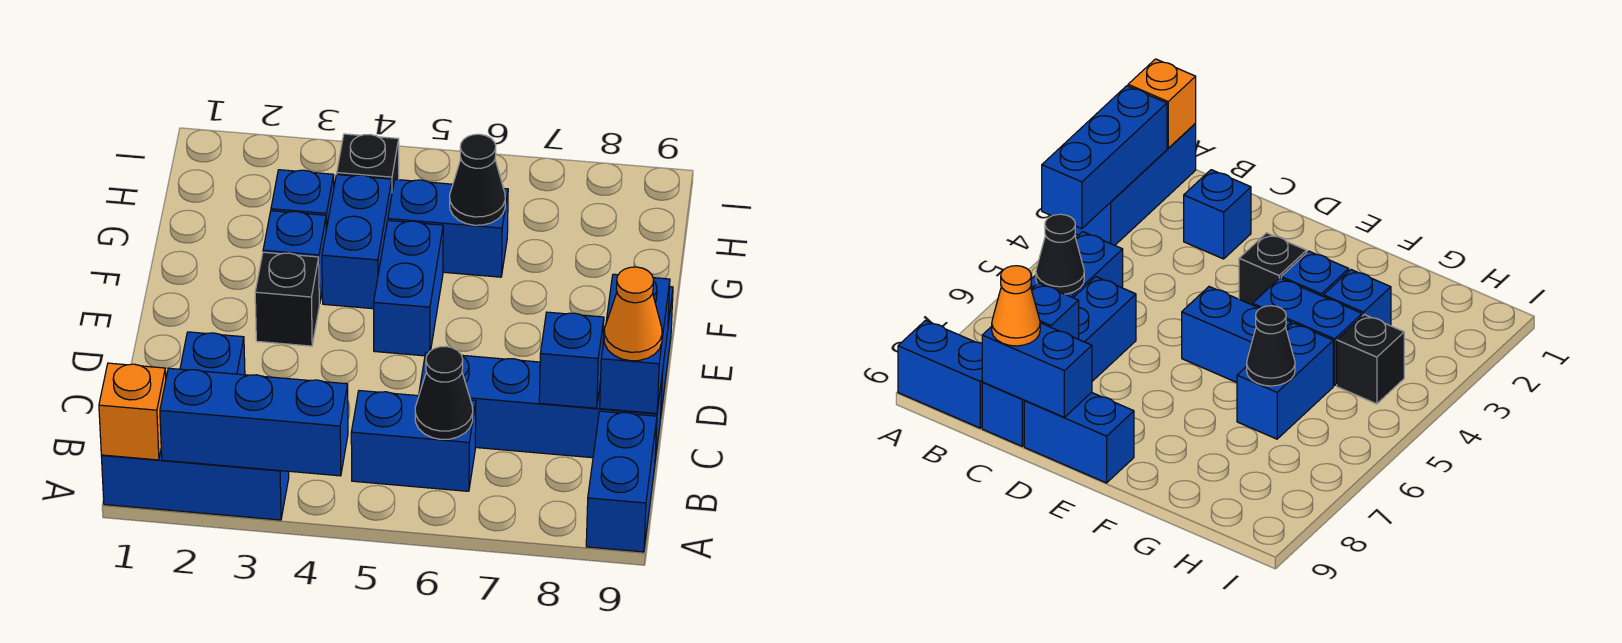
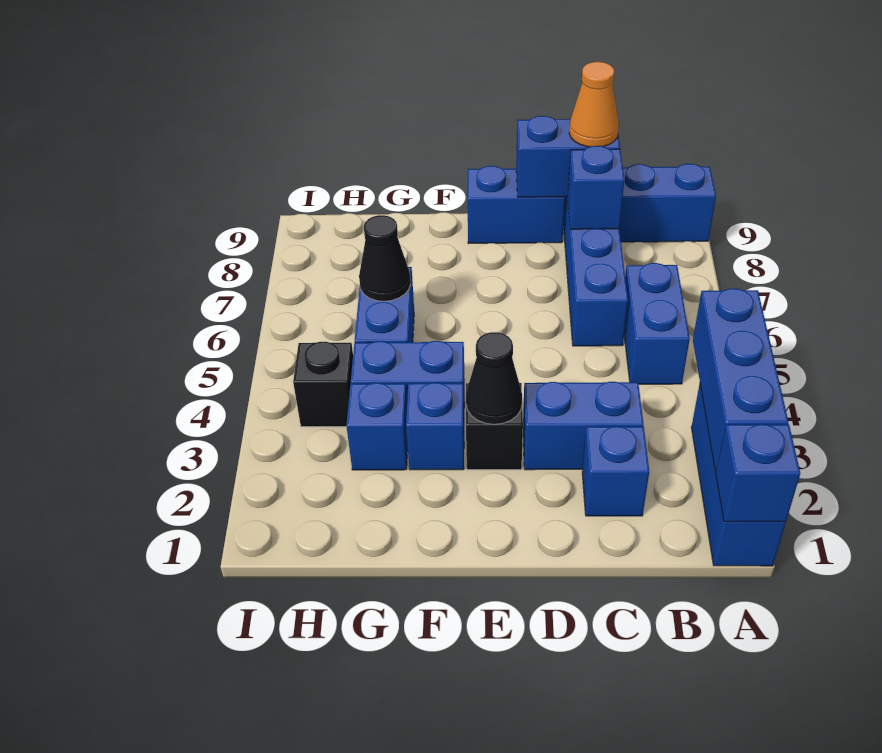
orange brick A1 level 2 -> blue brick A1 level 2
black cone B6 level 2 -> black cone E3 level 2
blue brick E5:F5 level 1 -> blue brick C3:D3 level 1

